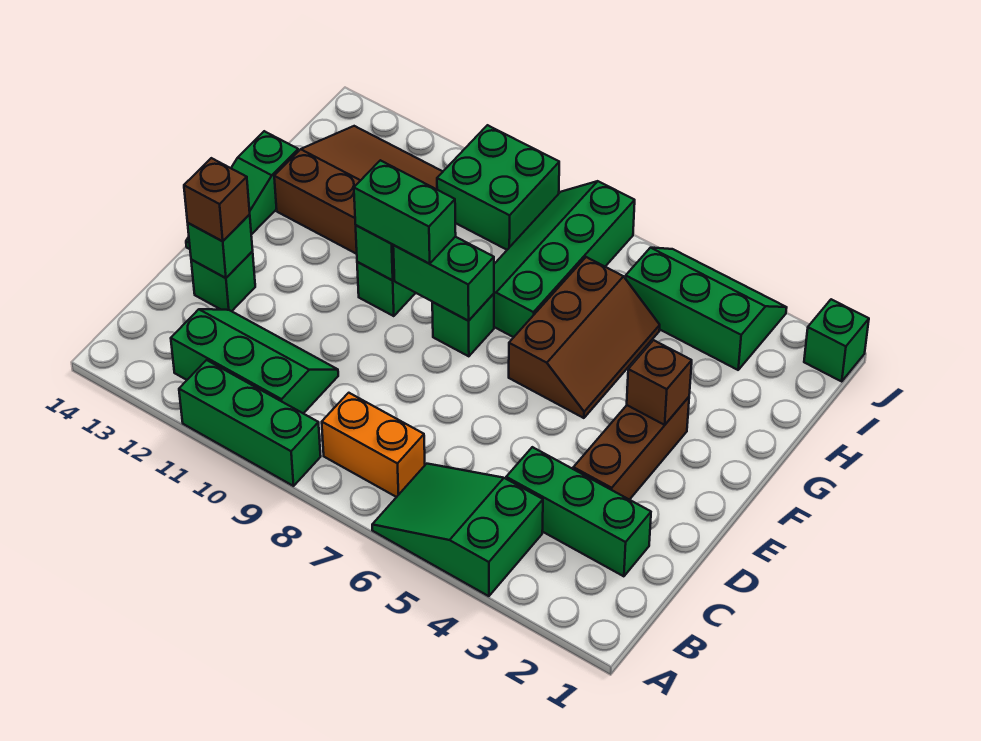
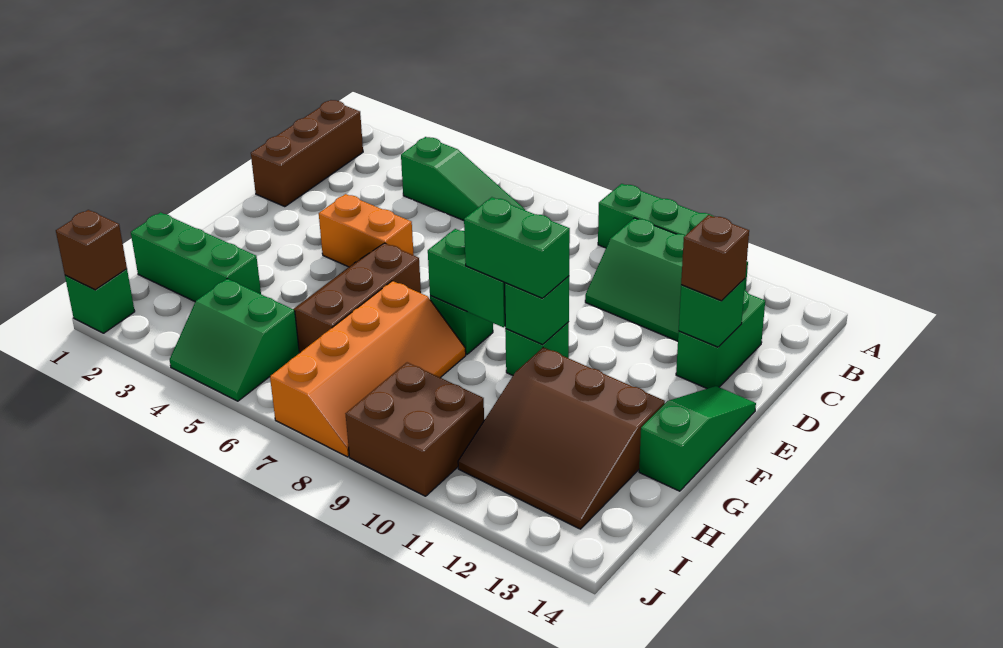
green slope A4:B6 level 1 top 4 -> green slope B4:B6 level 1 top 4
orange brick B7:B8 level 1 -> orange brick E4:E5 level 1
green brick C2:C4 level 1 -> green brick H1:H3 level 1
brown brick D3:F3 level 1 -> brown brick B1:D1 level 1
green brick D13 level 1 -> green brick C13:D13 level 1
brown brick F3 level 2 -> brown brick J1 level 2
green slope G7:J8 level 1 top 7 -> orange slope G7:J8 level 1 top 7
green slope I3:J5 level 1 top I -> green slope I4:J5 level 1 top I
green brick I9:J10 level 1 -> brown brick I9:J10 level 1

